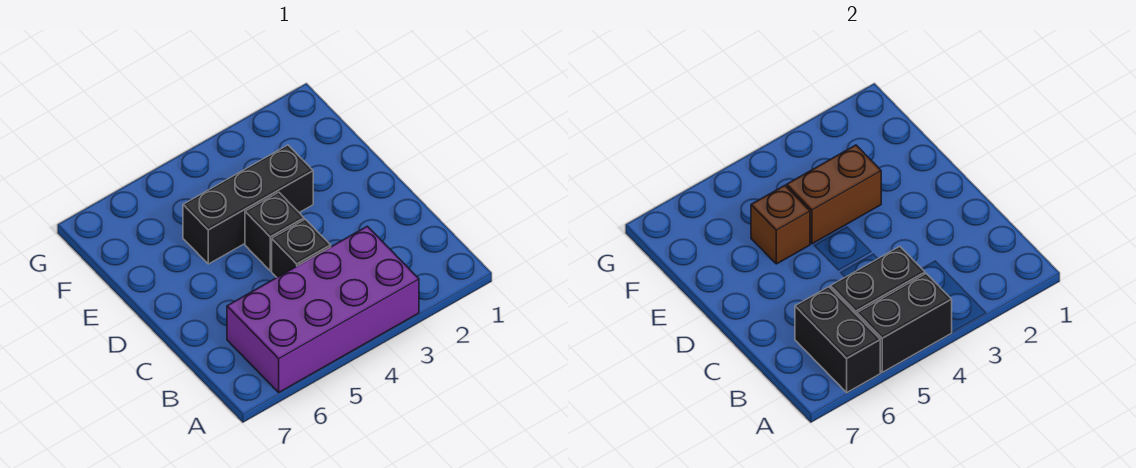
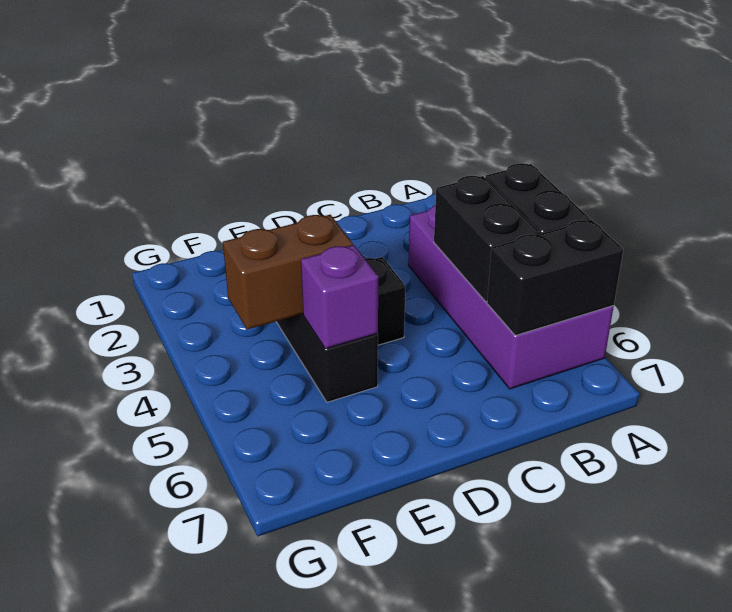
black brick C4 level 1 -> none
brown brick E3:E4 level 2 -> brown brick E4:F4 level 2
brown brick E5 level 2 -> purple brick E5 level 2

